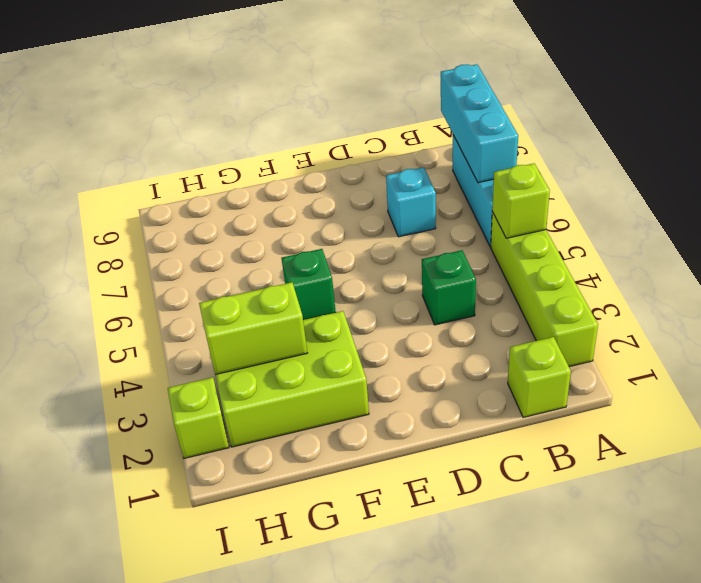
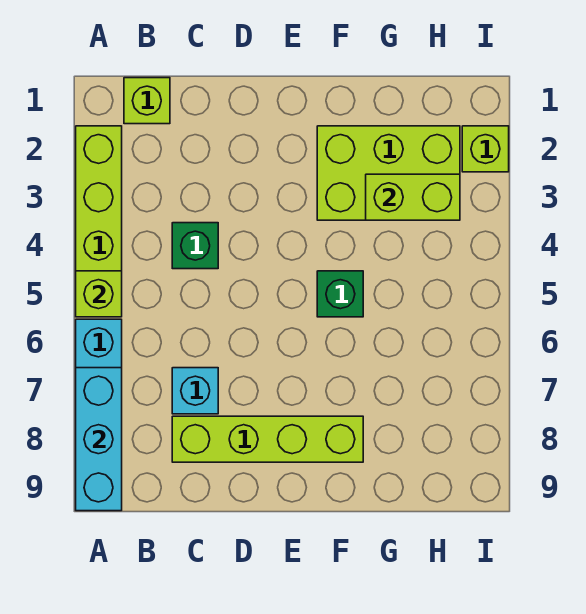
none -> lime brick C8:F8 level 1

